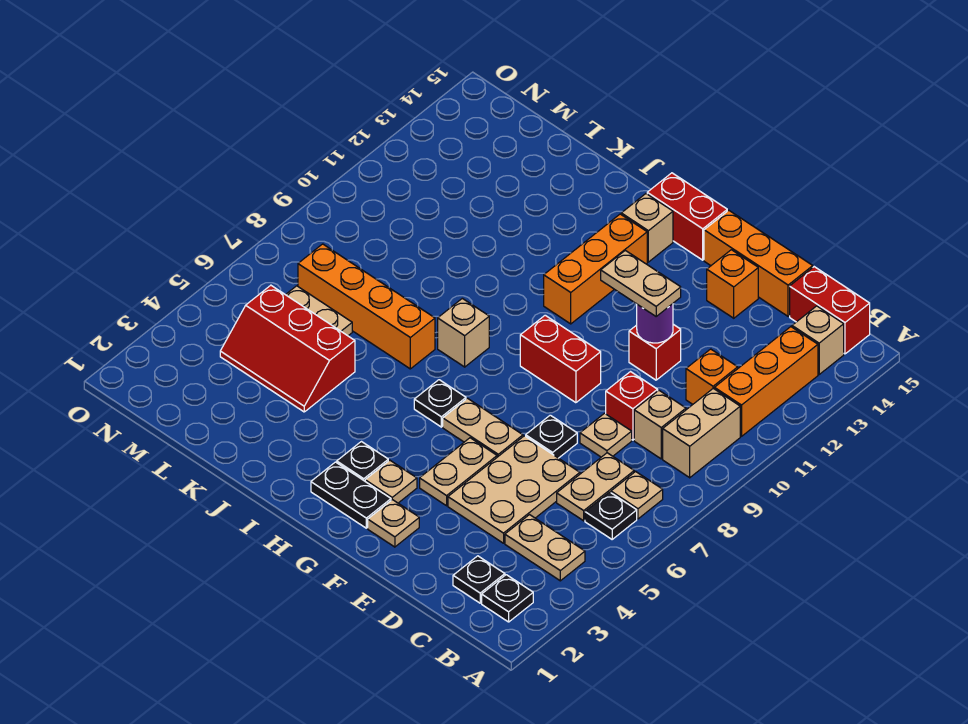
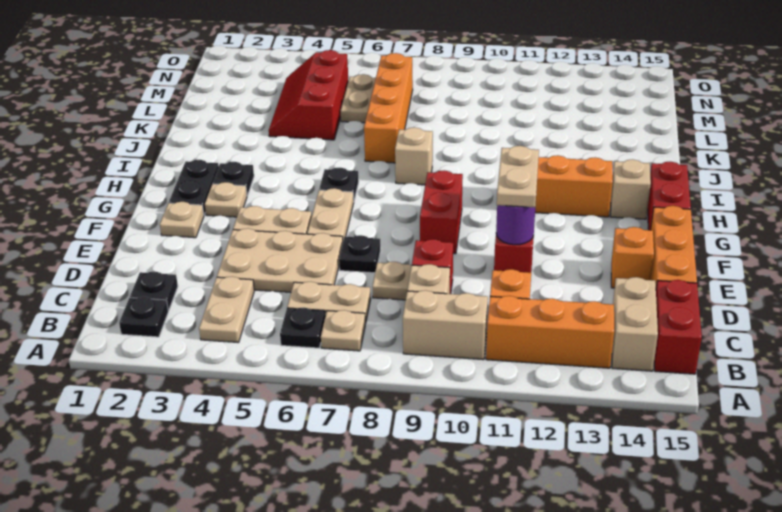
tan brick B14 level 1 -> tan brick B14:C14 level 1

